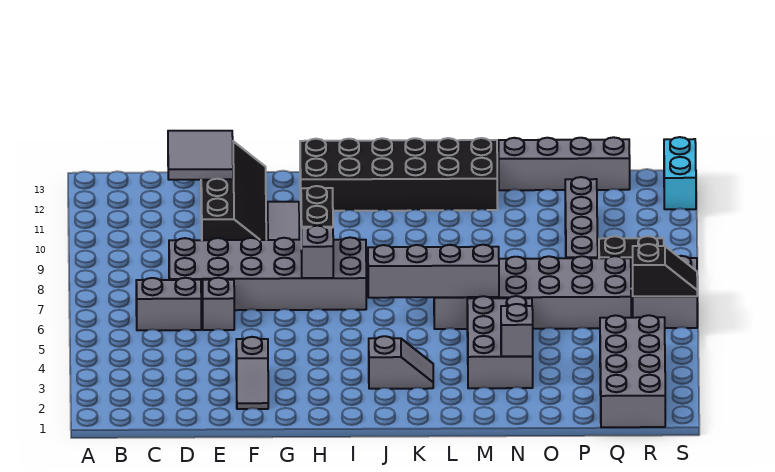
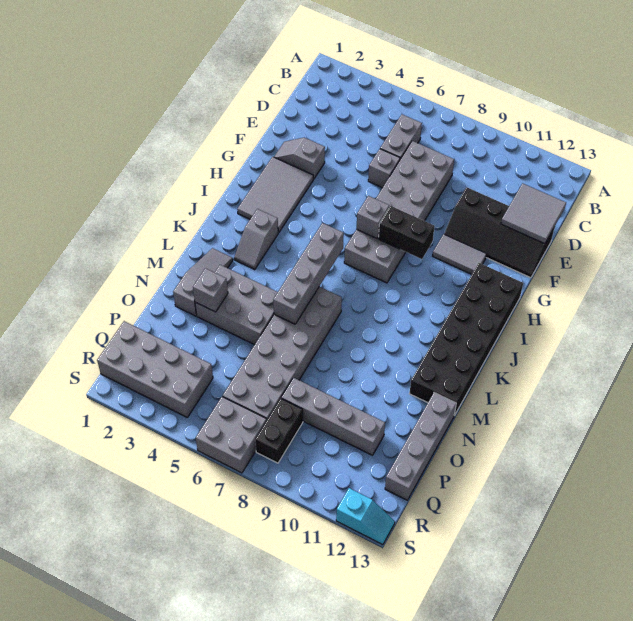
none -> grey tile G2:I3 level 1
none -> grey slope L2:N2 level 1 top N
black slope R6:S6 level 2 top R -> none
cyan brick S12:S13 level 1 -> cyan slope S12:S13 level 1 top 12

